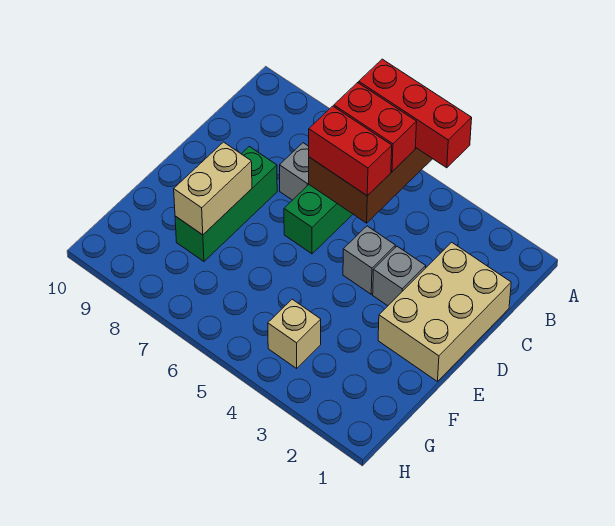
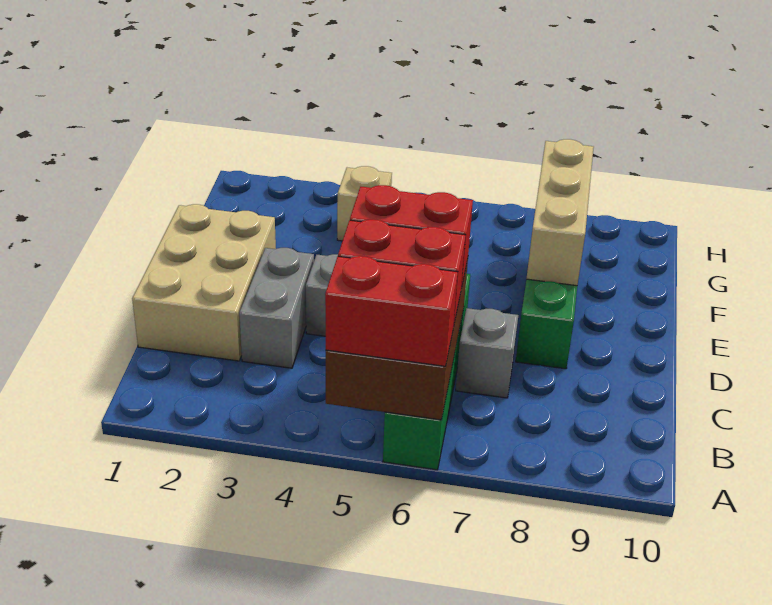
red brick A4:A6 level 3 -> red brick A5:A6 level 3
grey brick D3 level 1 -> grey brick C3:D3 level 1
tan brick E8:F8 level 2 -> tan brick E8:G8 level 2

